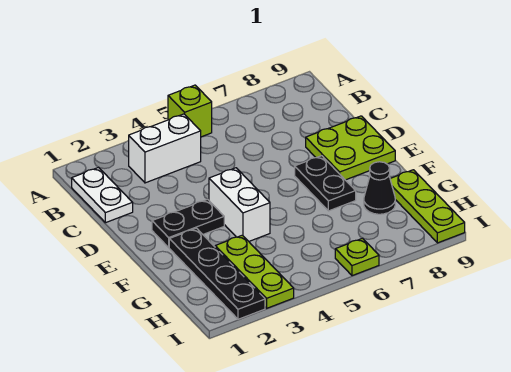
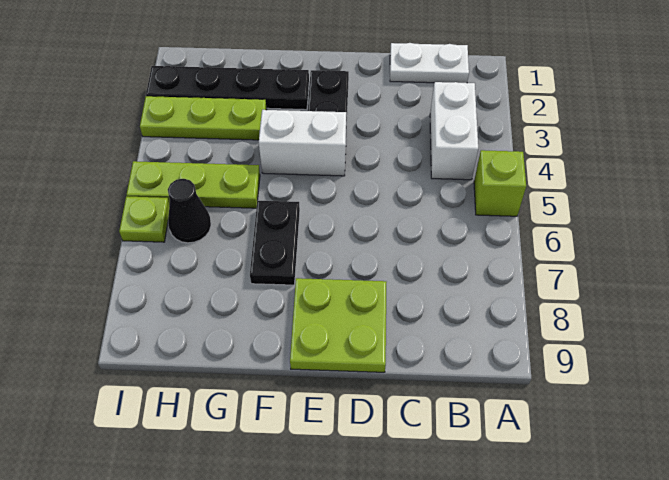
black plate E7:F7 level 1 -> black plate F6:F7 level 1
black cone G8 level 1 -> black cone H6 level 1
lime plate G9:I9 level 1 -> lime plate G5:I5 level 1

